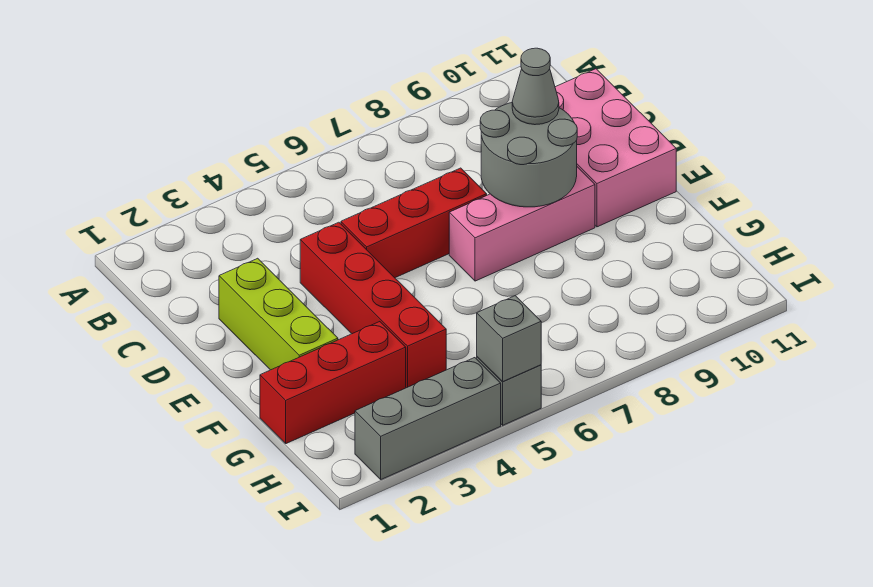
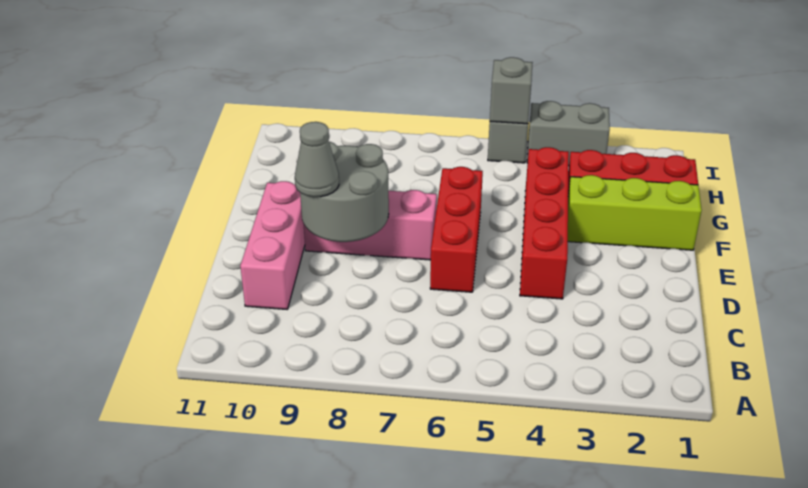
pink brick C10:E11 level 1 -> pink brick C10:E10 level 1
lime brick D2:F2 level 1 -> lime brick F1:F3 level 1
red brick D5:D7 level 1 -> red brick D6:F6 level 1
grey brick I2:I4 level 1 -> grey brick I3:I4 level 1

